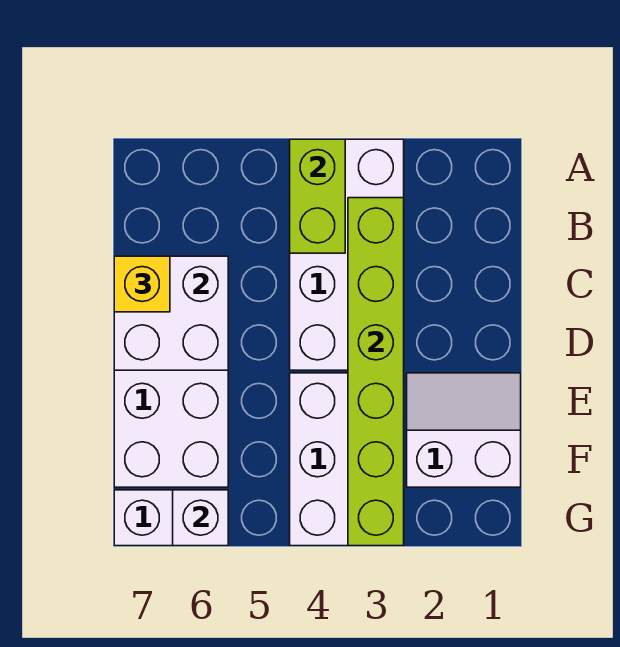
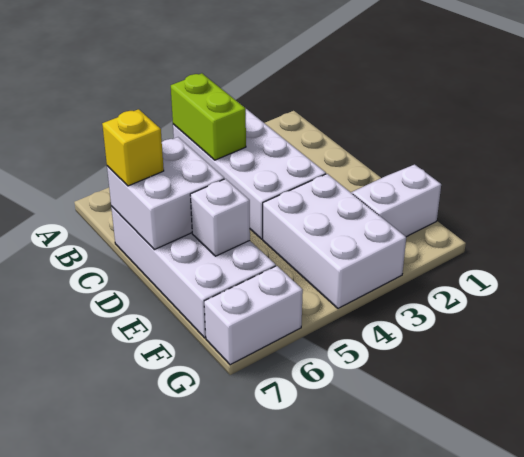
lime brick B3:G3 level 2 -> none
white brick G6 level 2 -> white brick E6 level 2

